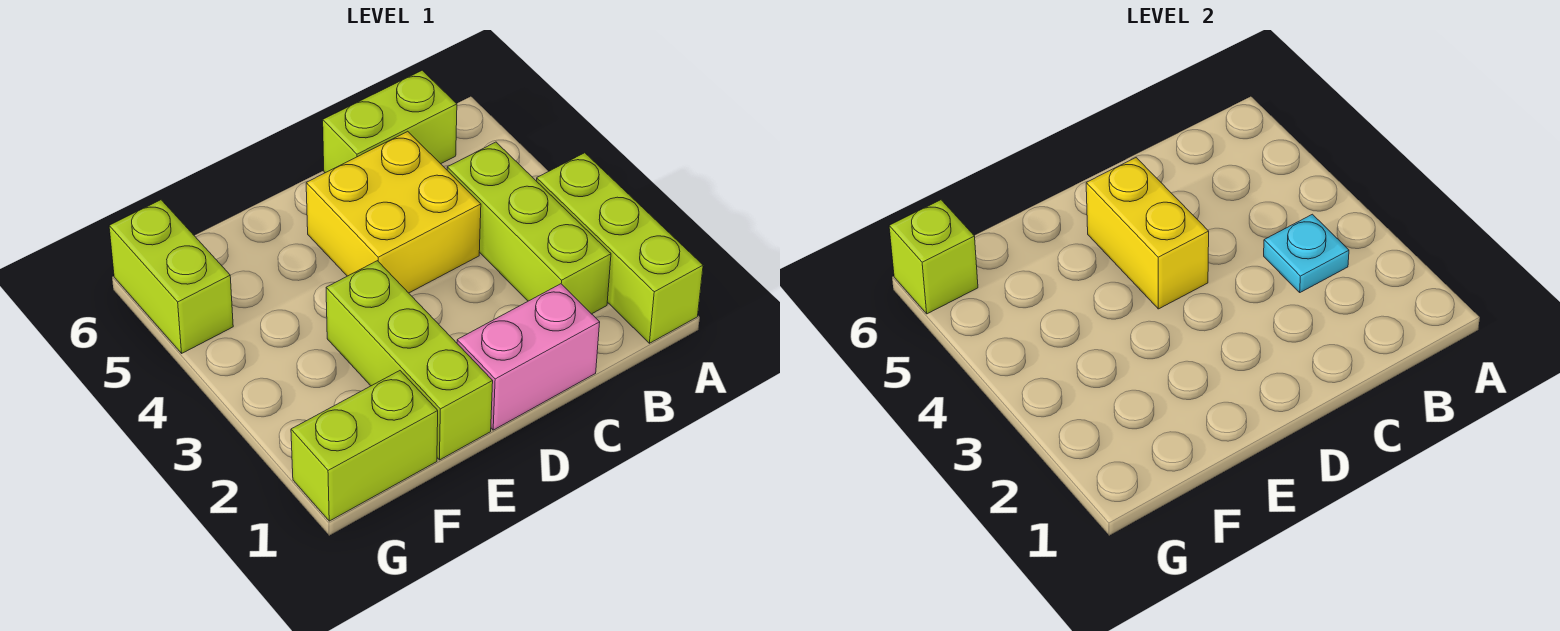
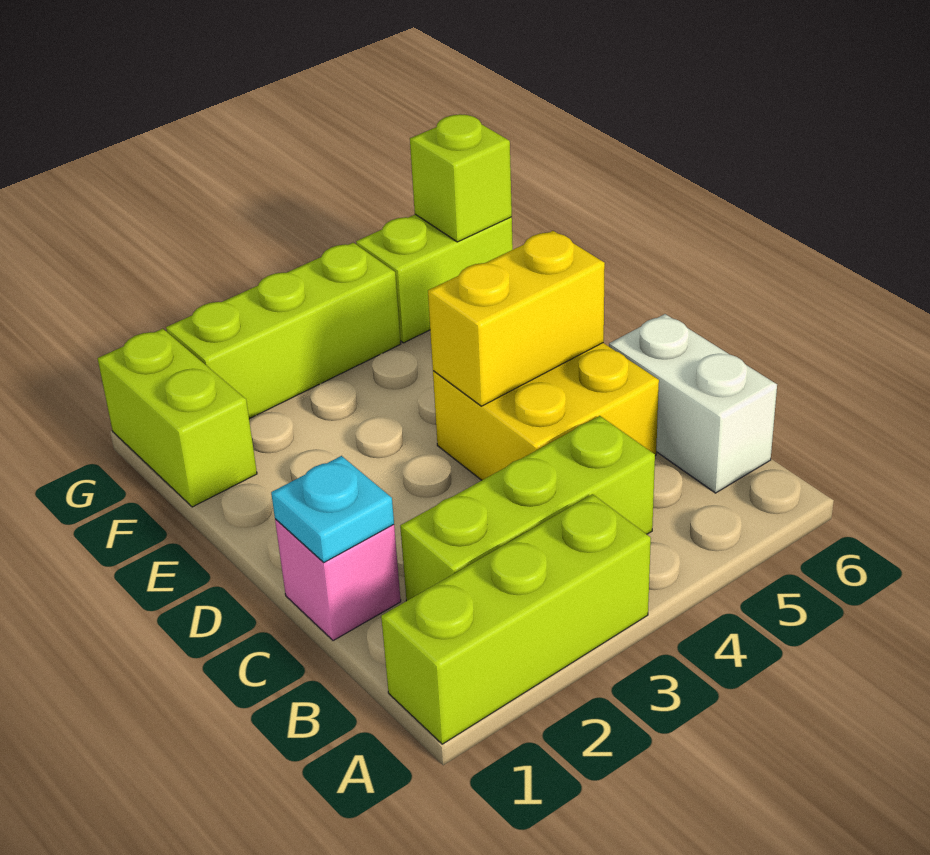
cyan plate B3 level 2 -> cyan plate C1 level 2
lime brick B6:C6 level 1 -> white brick B6:C6 level 1
pink brick C1:D1 level 1 -> pink brick C1 level 1
lime brick E1:E3 level 1 -> lime brick G2:G4 level 1

